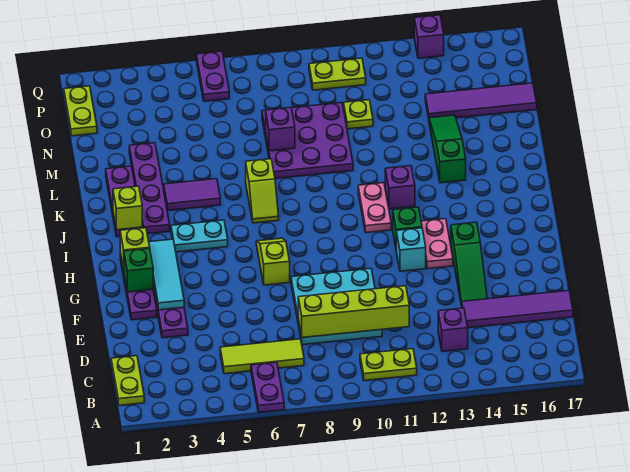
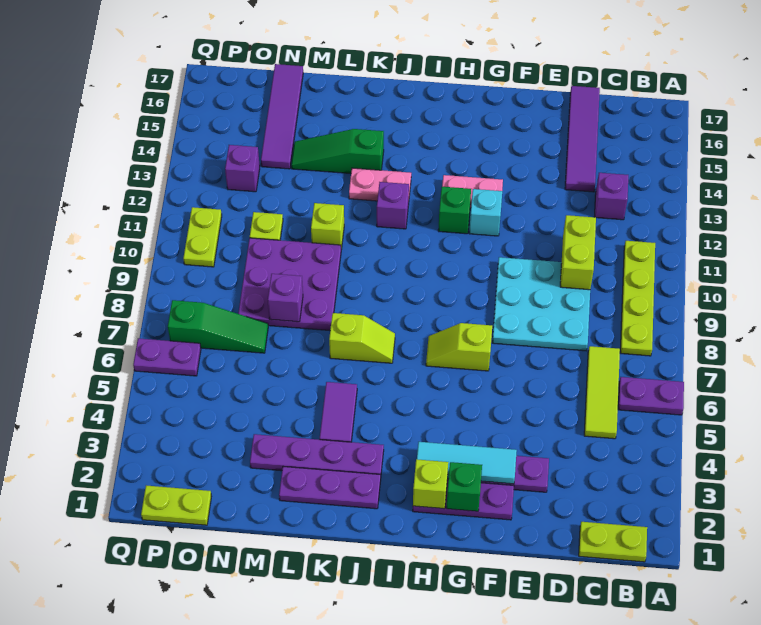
lime plate B10:B11 level 1 -> lime plate B8:B11 level 1
lime brick D8:D11 level 2 -> lime brick D10:D11 level 2
green slope E14:G14 level 1 top G -> green slope N7:P7 level 1 top P
cyan plate I4:I5 level 1 -> none
pink plate I11:J11 level 1 -> pink plate J13:K13 level 1
lime brick J2 level 2 -> lime brick L11 level 1
purple brick Q14 level 1 -> purple brick O13 level 1

